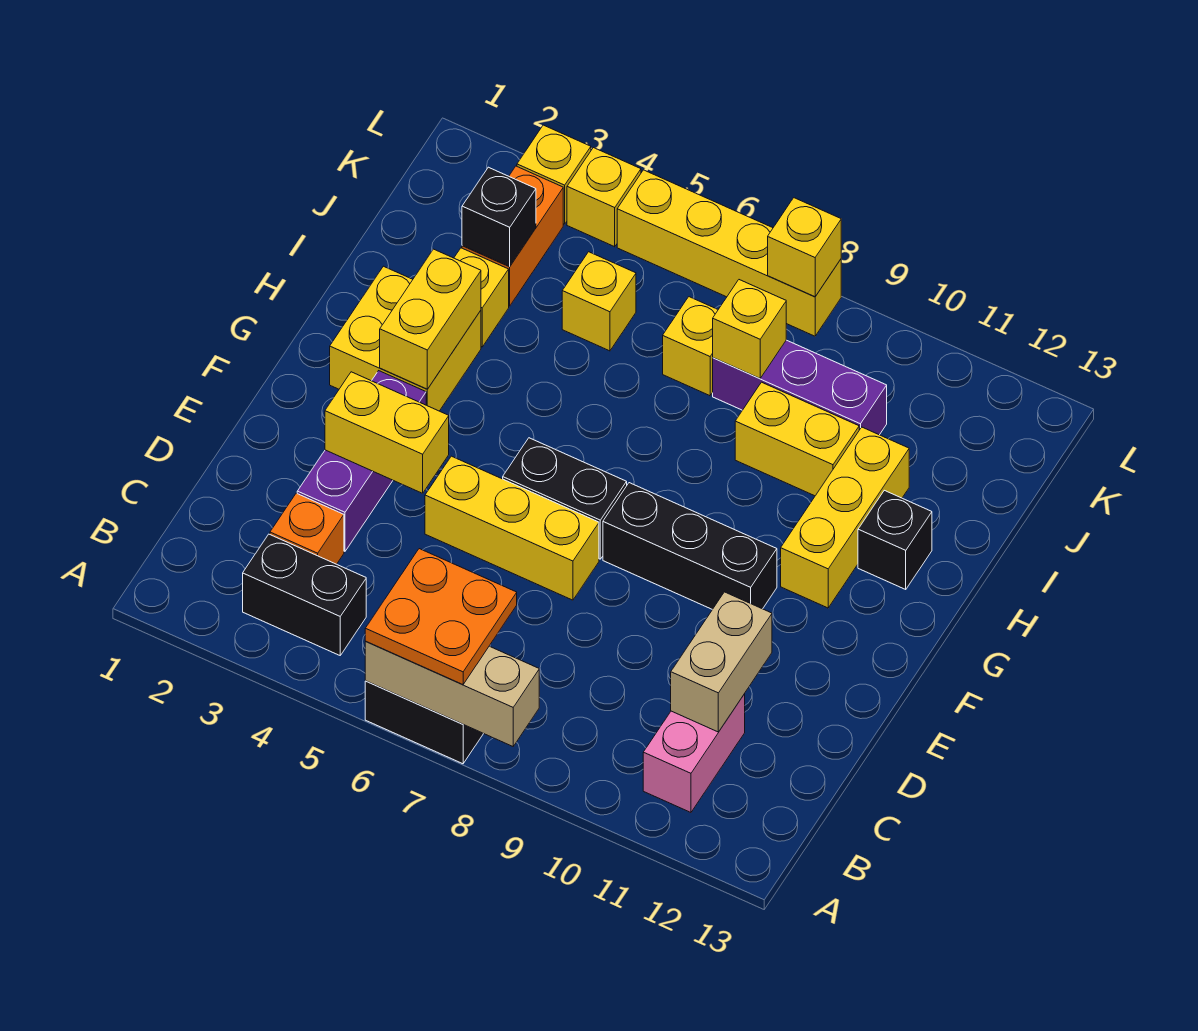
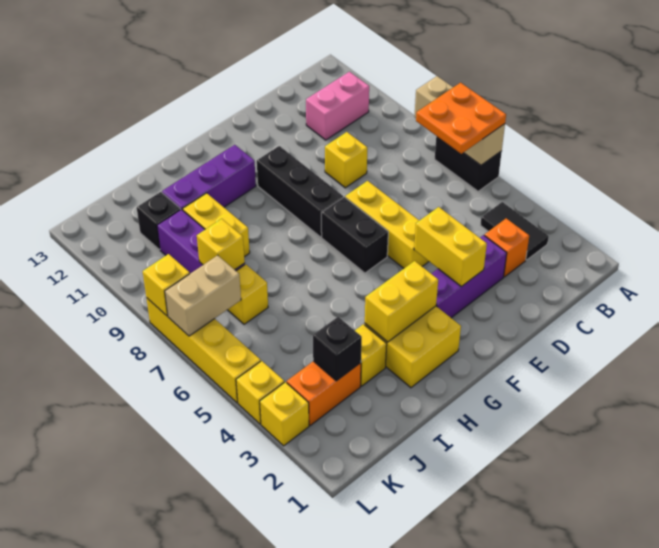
black brick B3:B4 level 1 -> black tile B3:B4 level 1
tan brick C11:D11 level 2 -> tan brick K7:L7 level 2
yellow brick G11:I11 level 1 -> purple brick G11:I11 level 1
black brick H12 level 1 -> black brick J11 level 1
yellow brick J5 level 1 -> yellow brick D9 level 1

